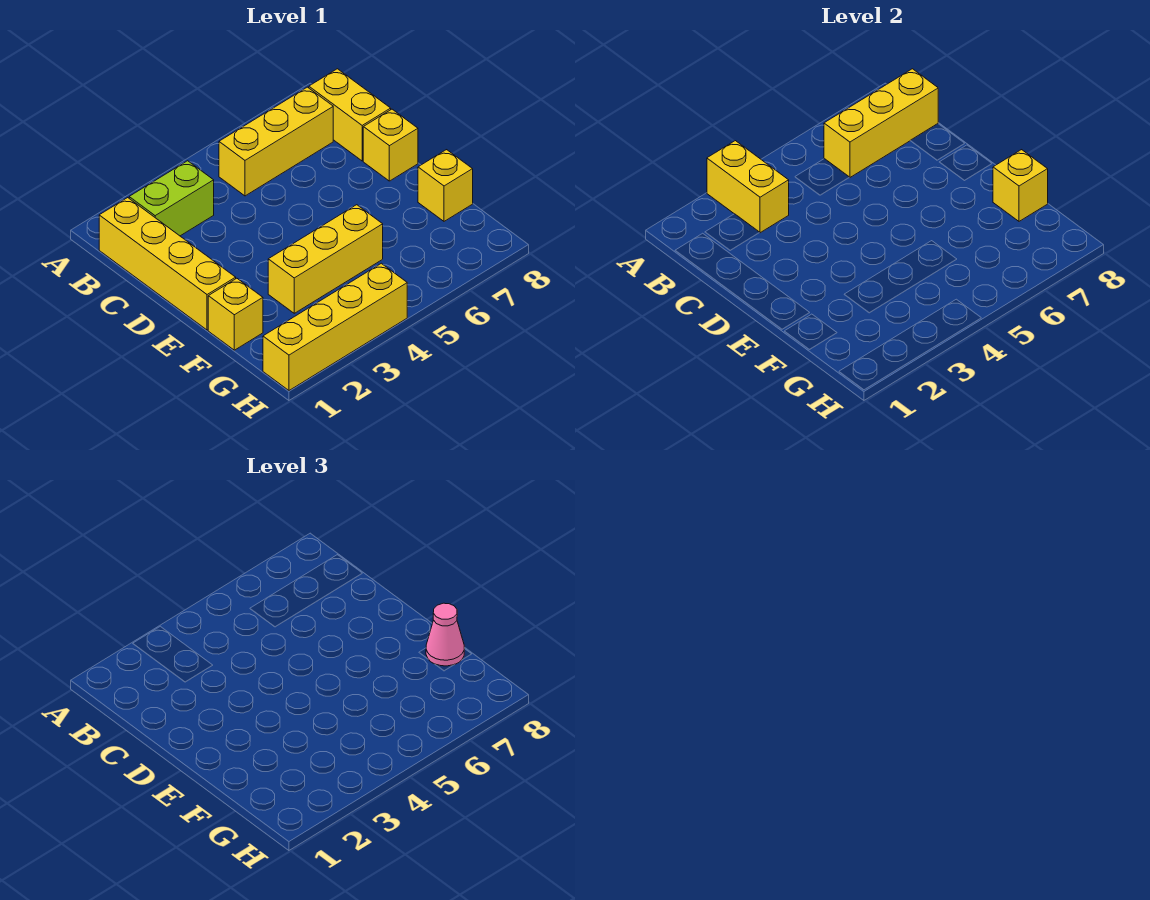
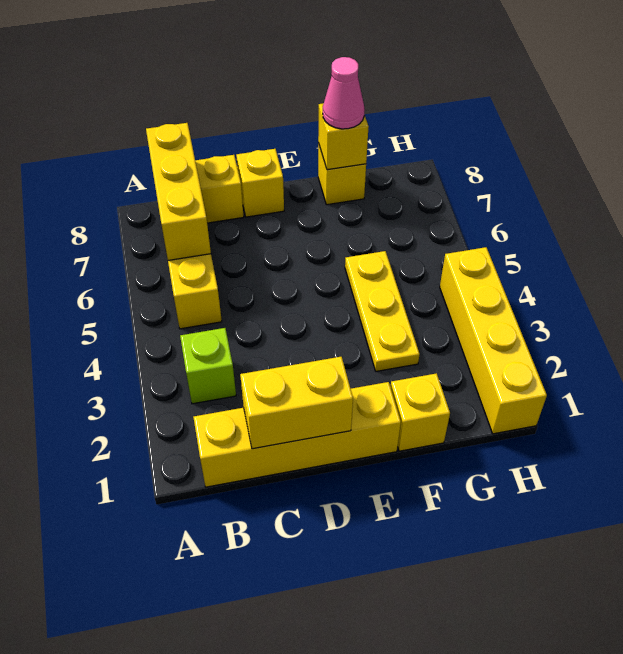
yellow brick A3:B3 level 2 -> yellow brick C1:D1 level 2
lime brick B2:B3 level 1 -> lime brick B3 level 1
yellow brick F3:F5 level 1 -> yellow plate F3:F5 level 1

